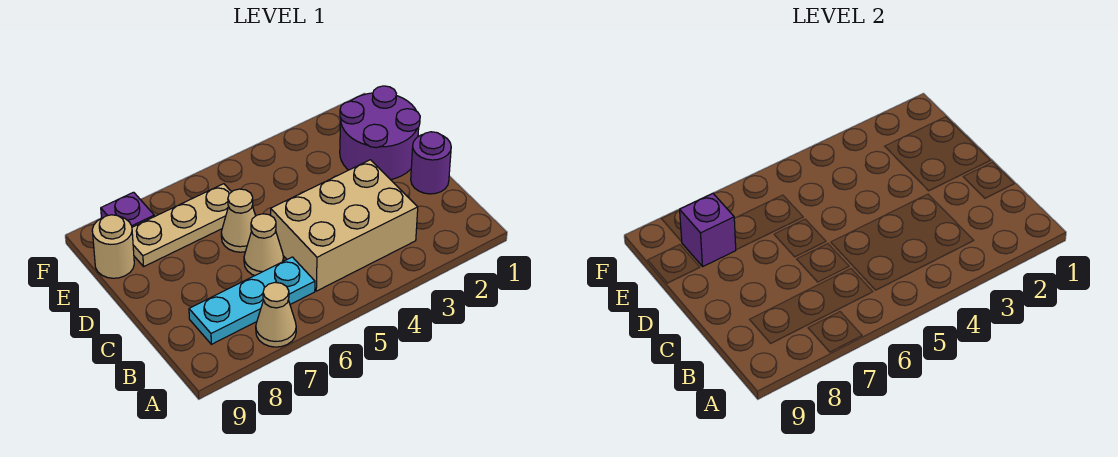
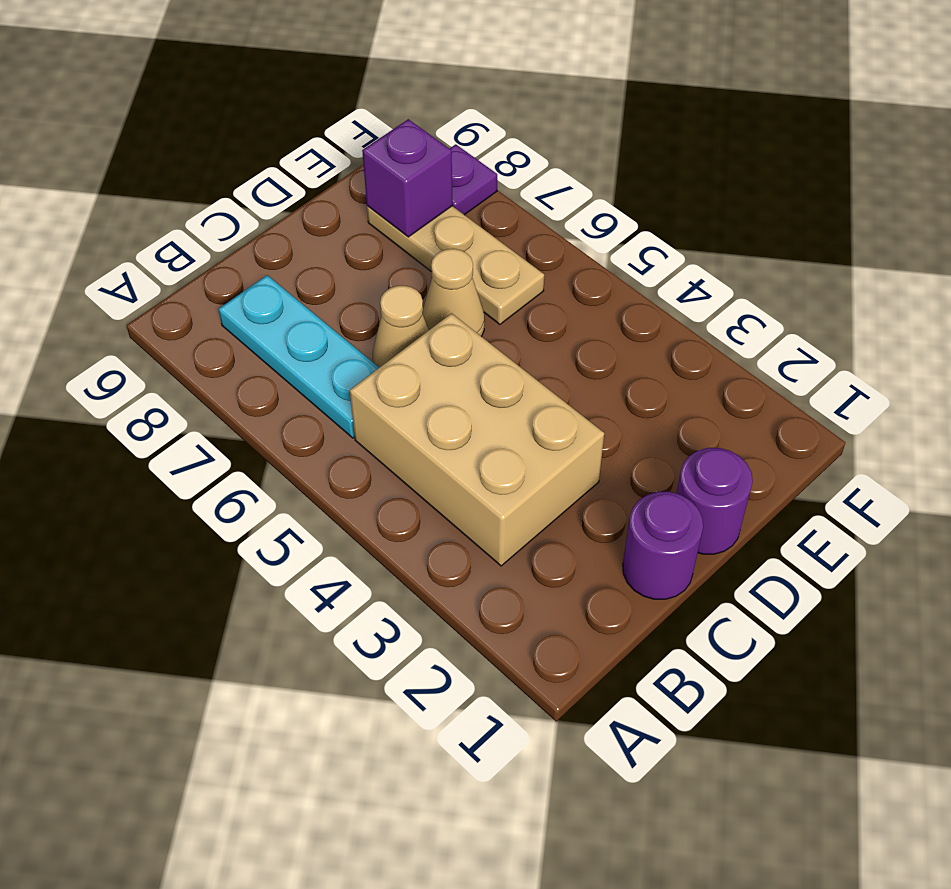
tan cone A7 level 1 -> none
purple round brick D1:E2 level 1 -> purple round brick D1 level 1
tan round brick E9 level 1 -> none

